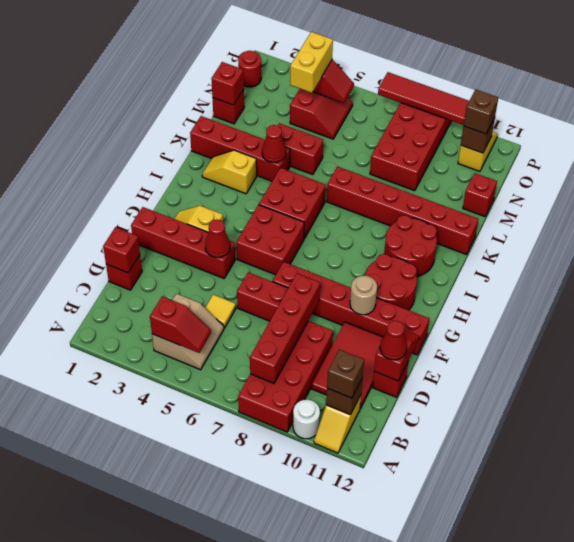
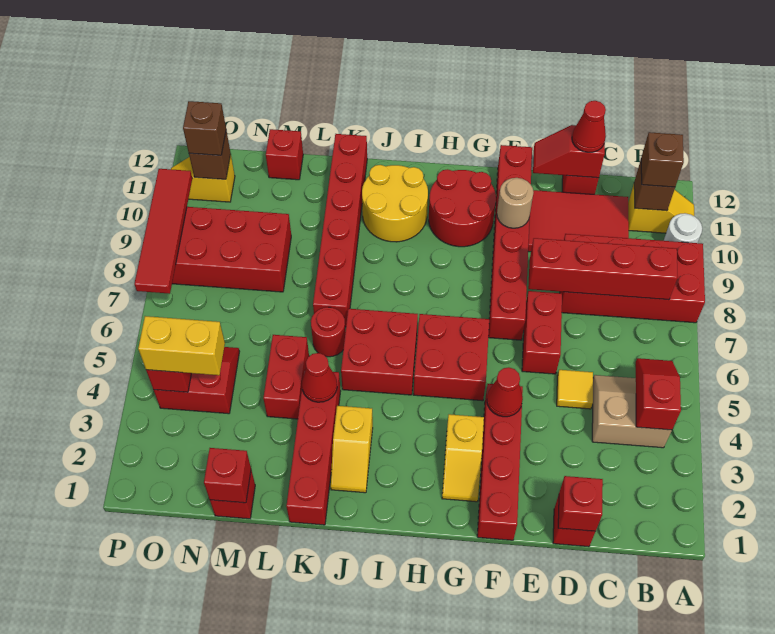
red round brick I10:J11 level 1 -> yellow round brick I10:J11 level 1
red round brick O1 level 1 -> red round brick K6 level 1

